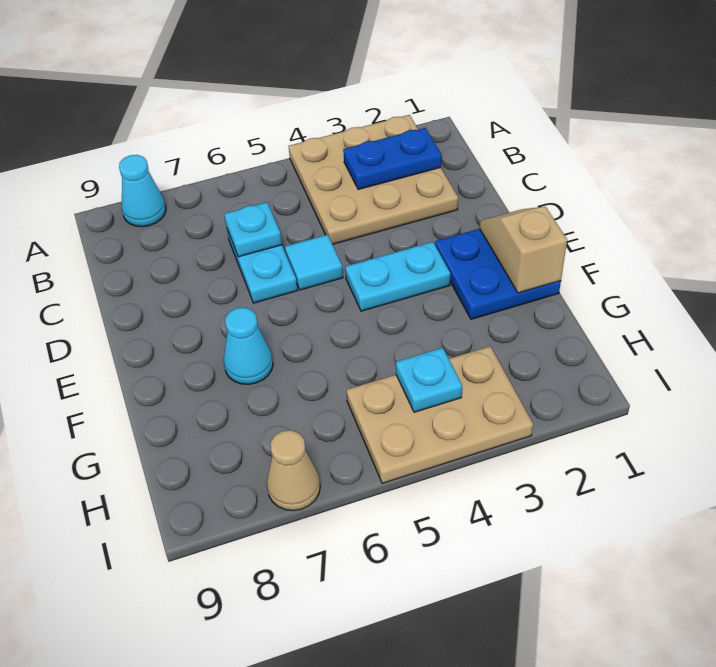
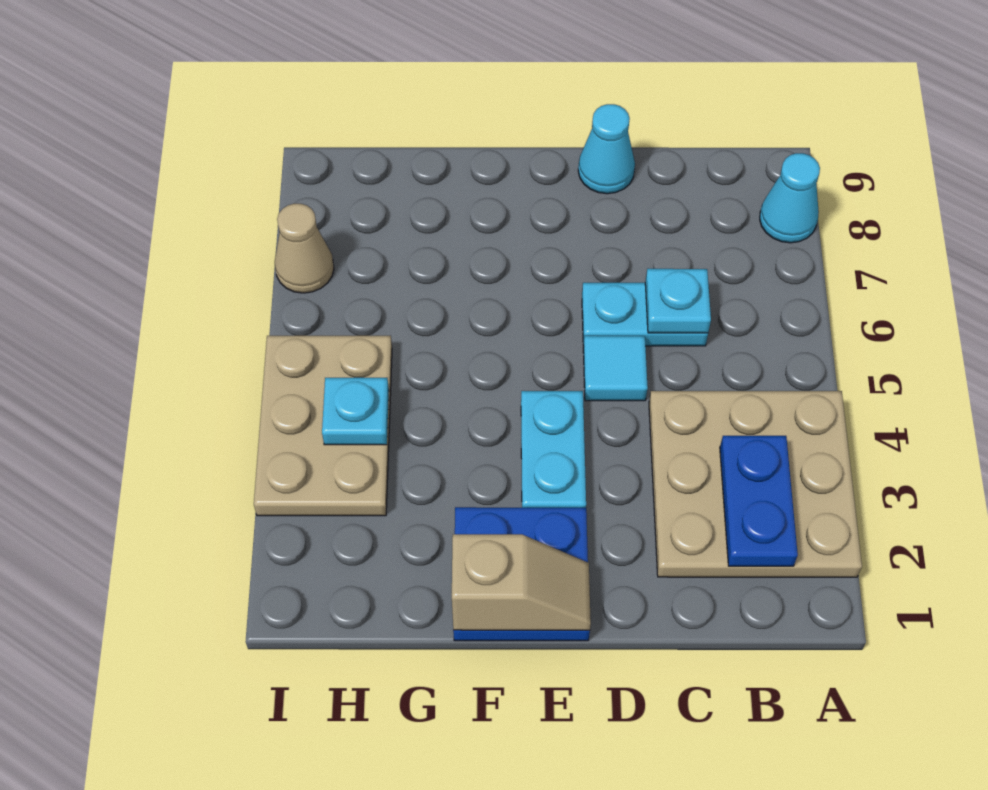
cyan cone F7 level 1 -> cyan cone D9 level 1

